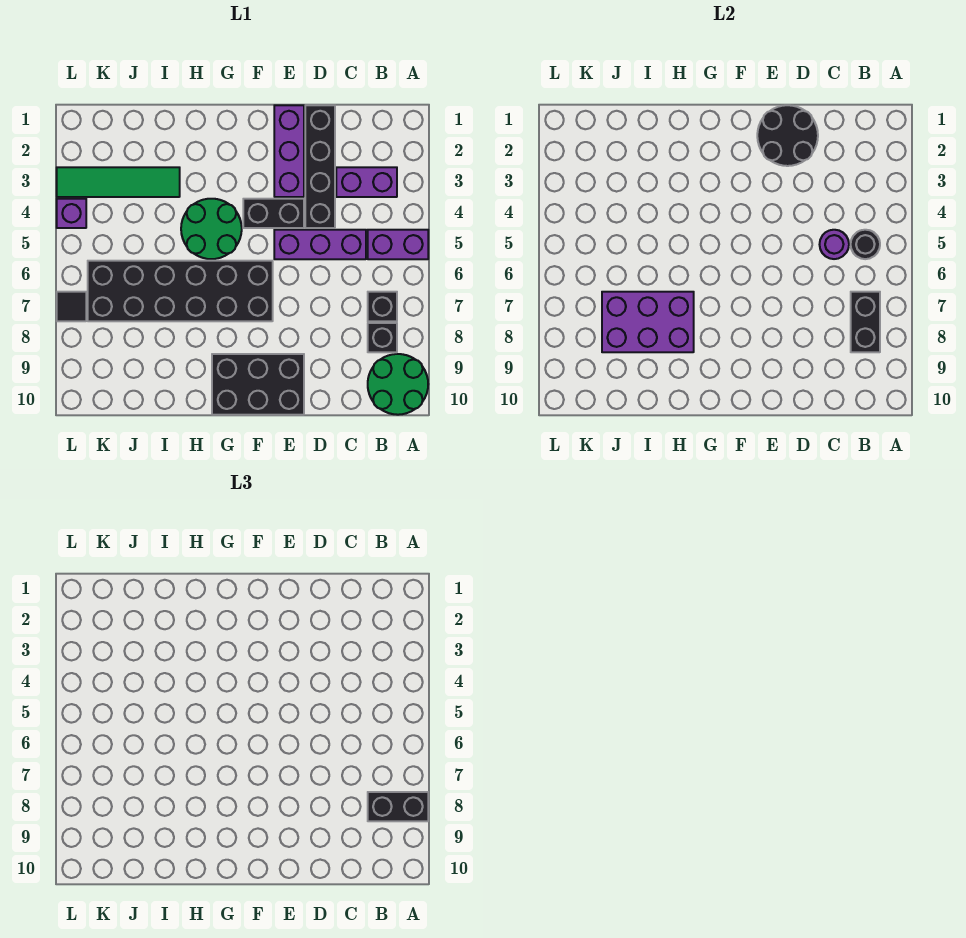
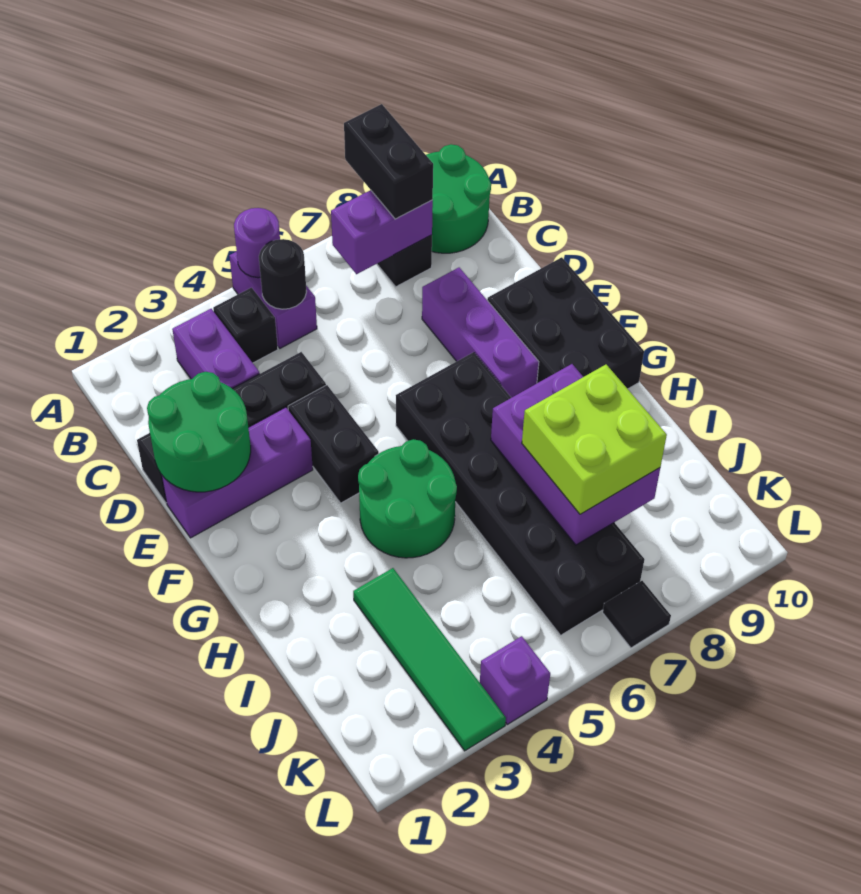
black brick B7 level 1 -> black brick B4 level 1
black brick B7:B8 level 2 -> purple brick B7:B8 level 2
purple brick C5:E5 level 1 -> purple brick D8:F8 level 1
purple round brick C5 level 2 -> purple round brick A5 level 2
black round brick D1:E2 level 2 -> green round brick D1:E2 level 2
none -> lime brick I7:J8 level 3

